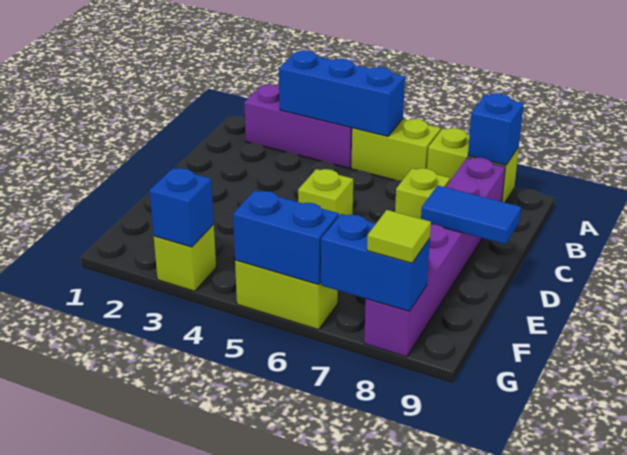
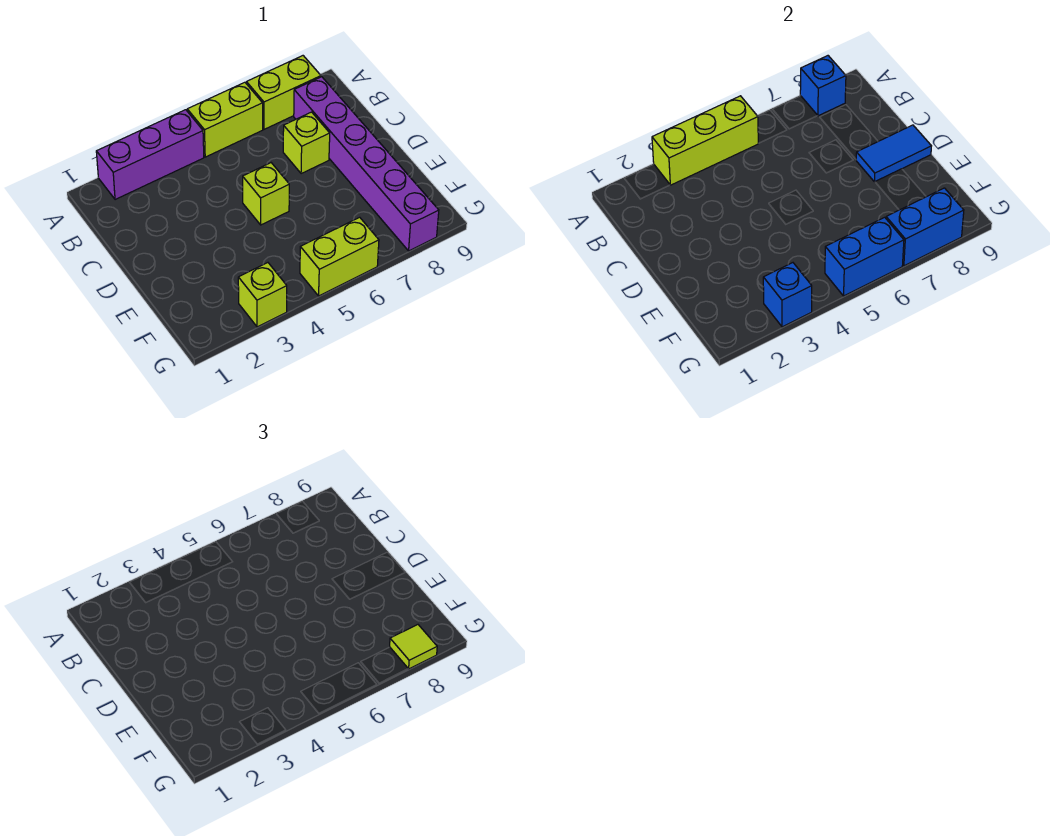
blue brick A3:A5 level 2 -> lime brick A3:A5 level 2

